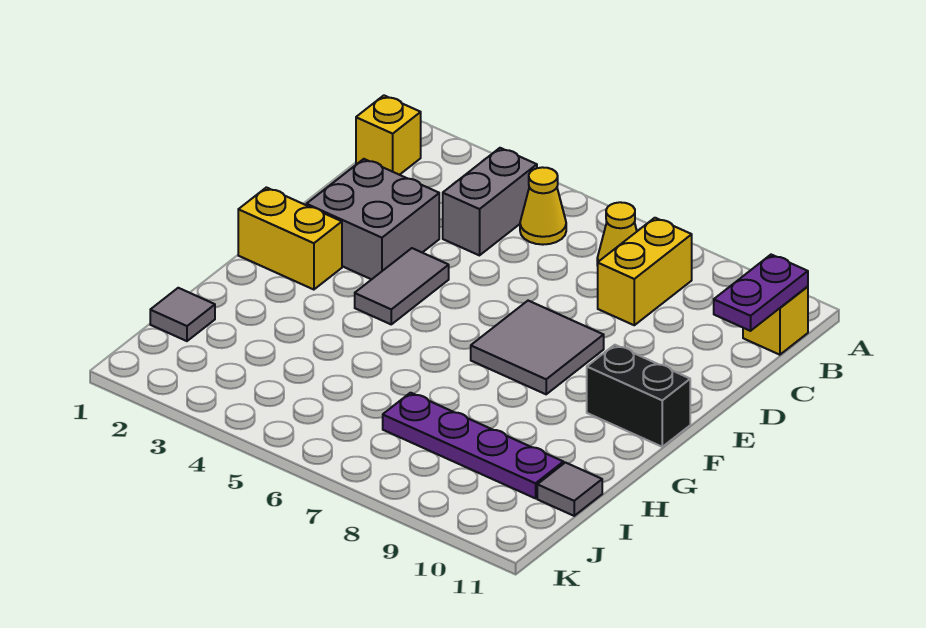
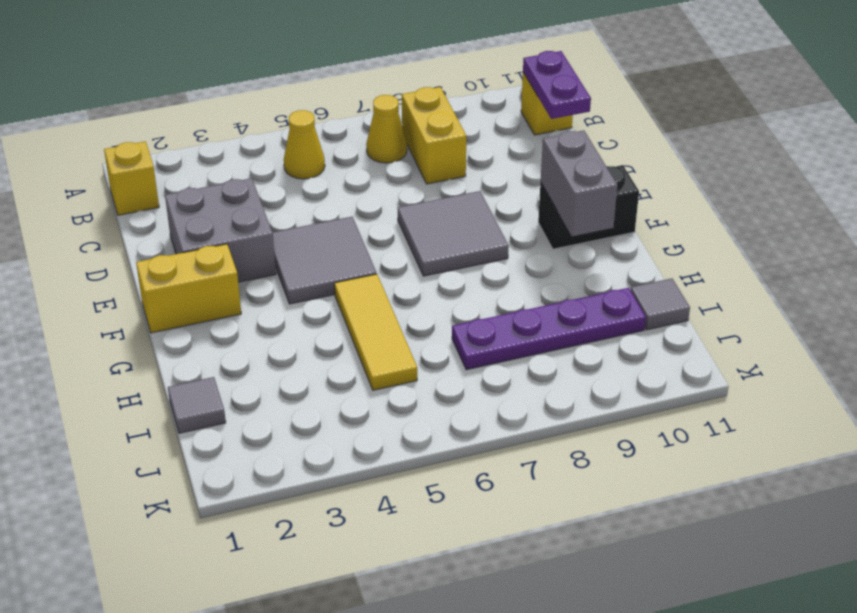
grey brick B4:C4 level 1 -> grey brick F10:G10 level 2
grey tile E4:F4 level 1 -> grey tile E4:F5 level 1
none -> yellow tile G5:I5 level 1

